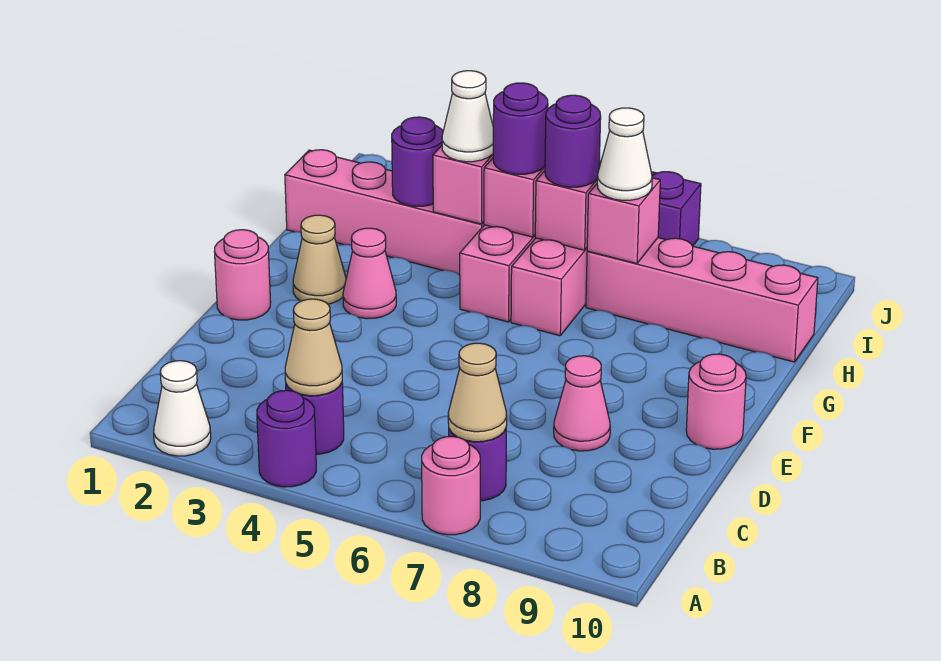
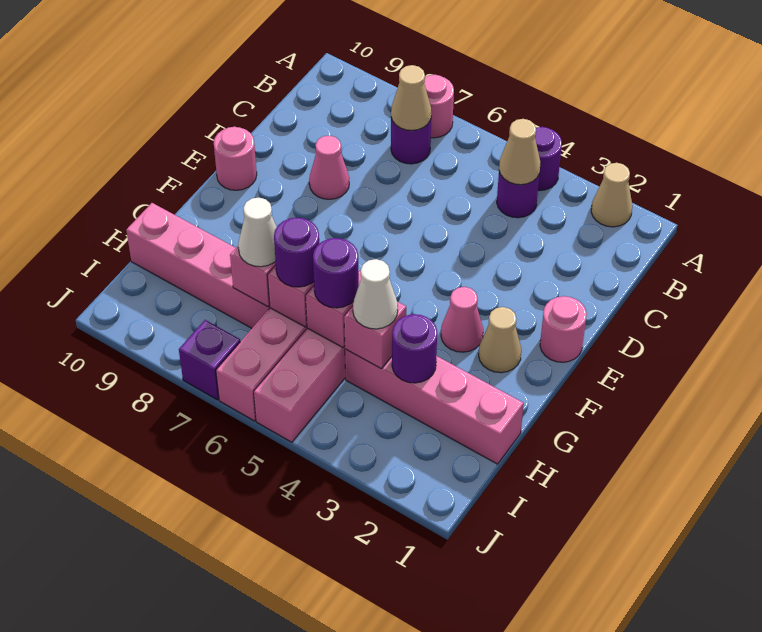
white cone A2 level 1 -> tan cone A2 level 1

